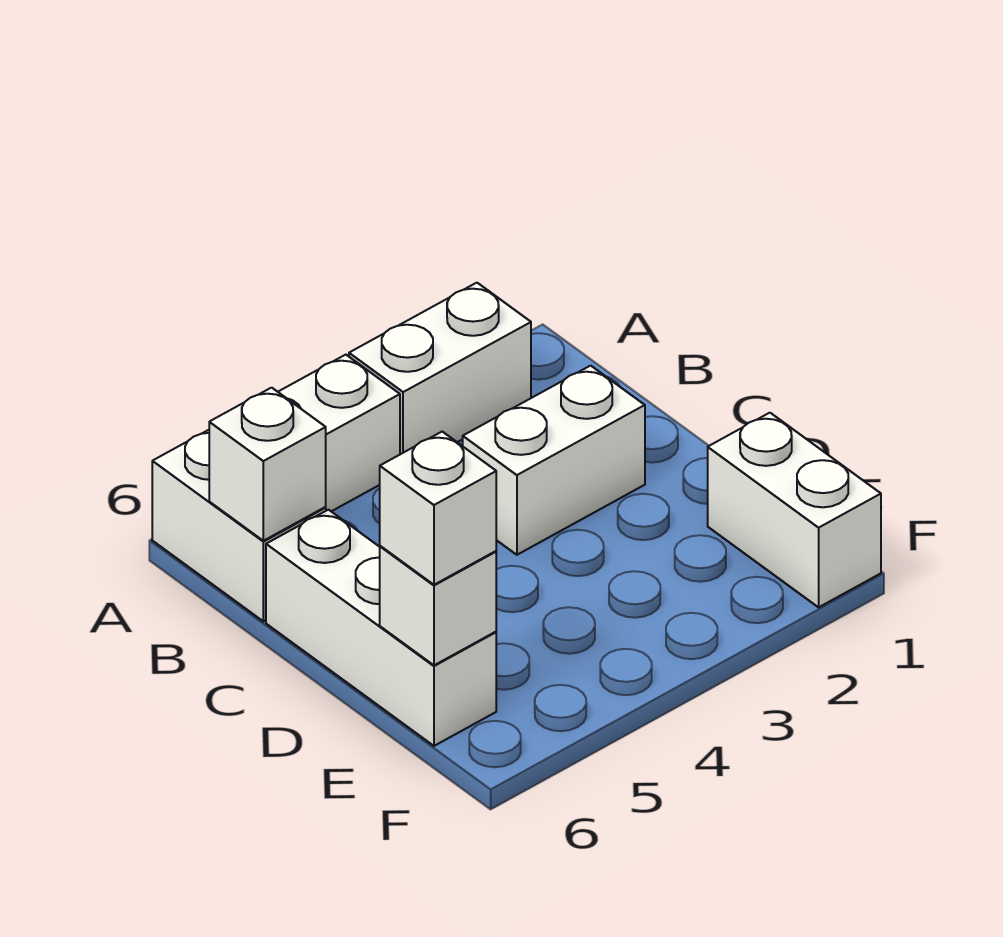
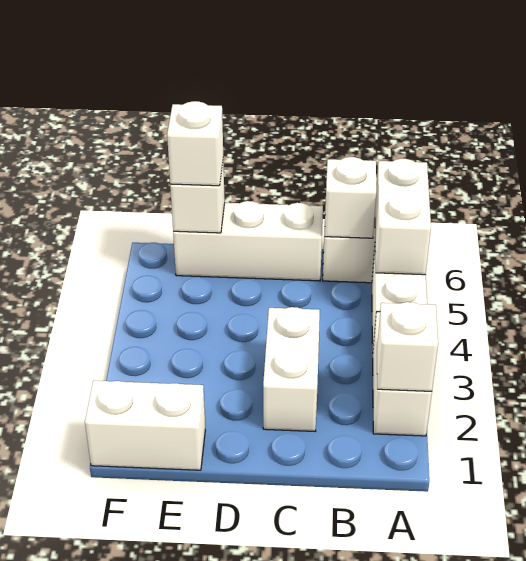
none -> white brick A2 level 2
none -> white brick A5:A6 level 2

